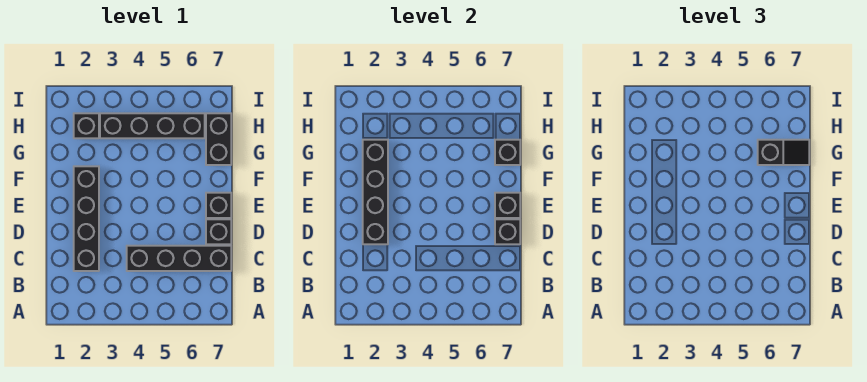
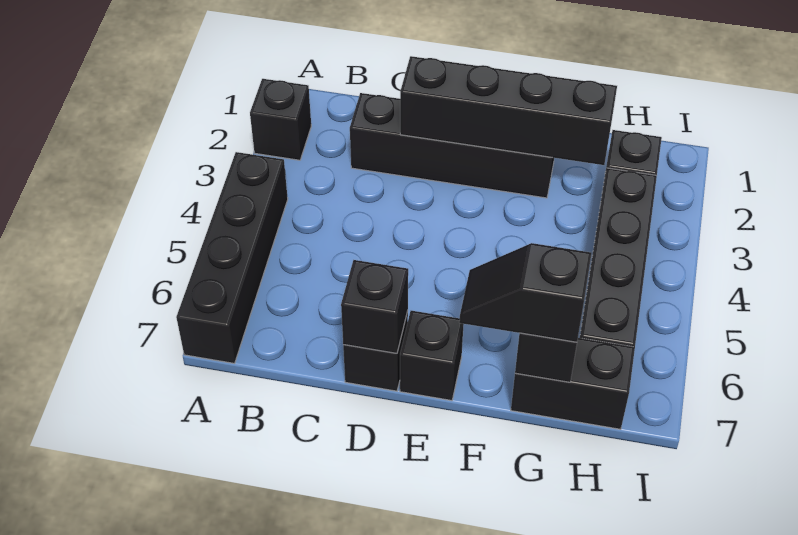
black brick C4:C7 level 1 -> black brick A4:A7 level 1
black brick E7 level 2 -> black brick A2 level 1
black slope G6:G7 level 3 top 6 -> black slope F7:G7 level 3 top G

